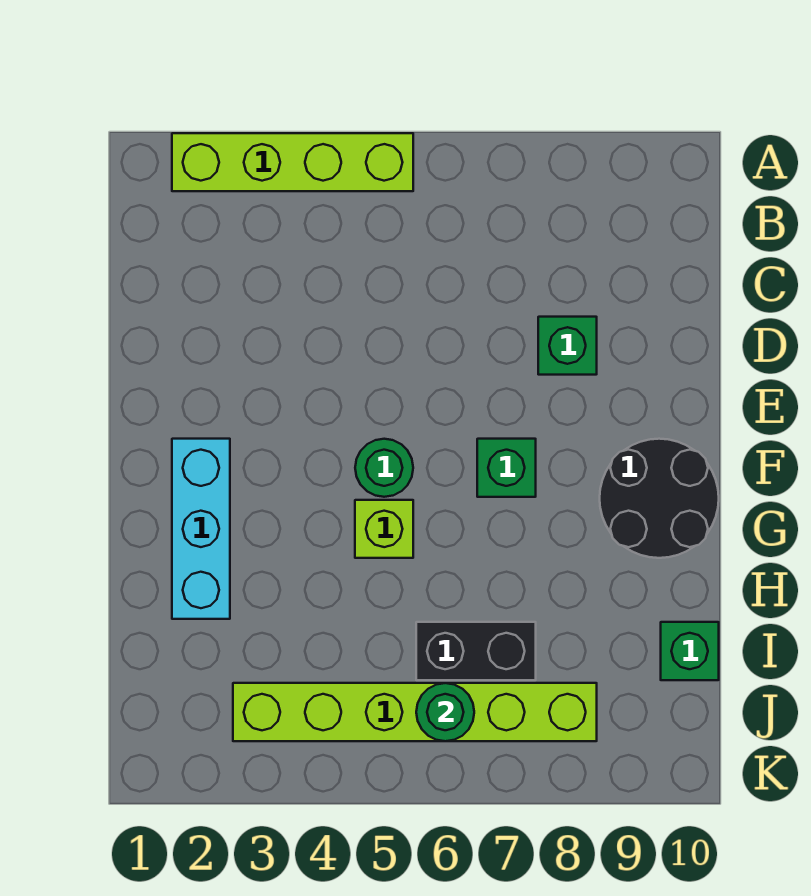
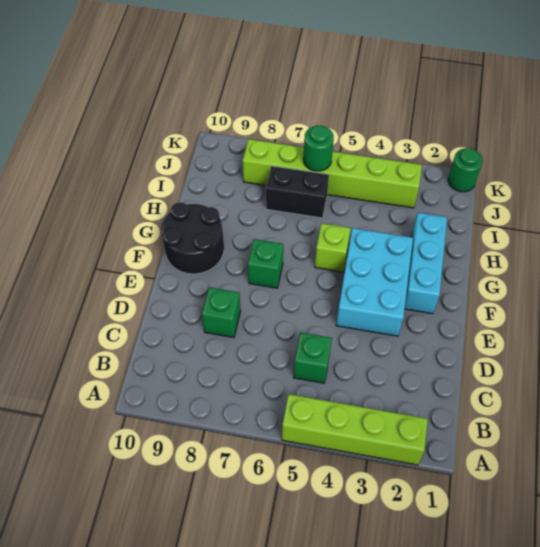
none -> cyan brick E3:G4 level 1
green round brick F5 level 1 -> green round brick K1 level 1
green brick I10 level 1 -> green brick C5 level 1

